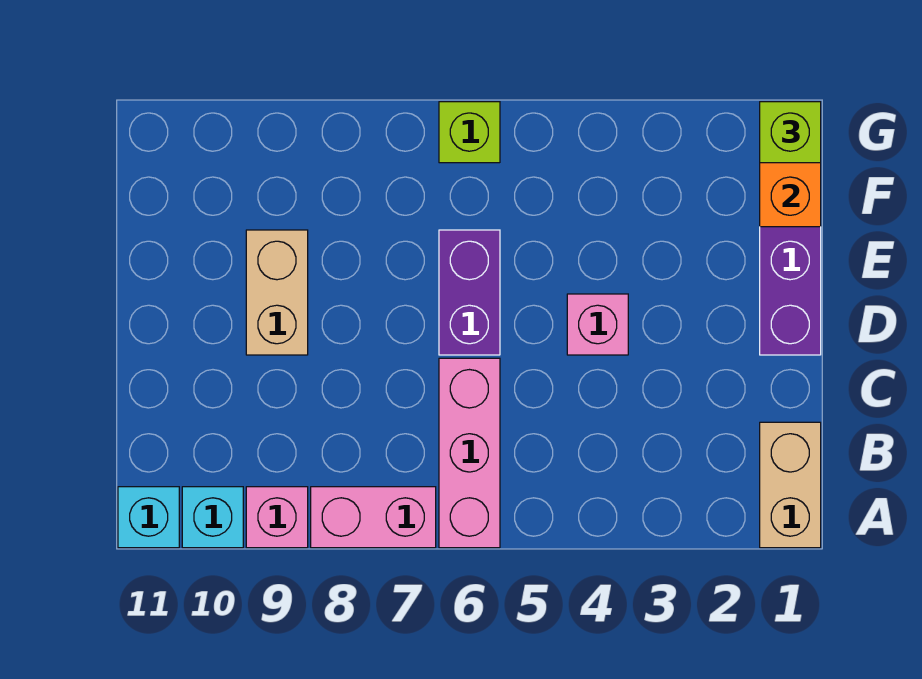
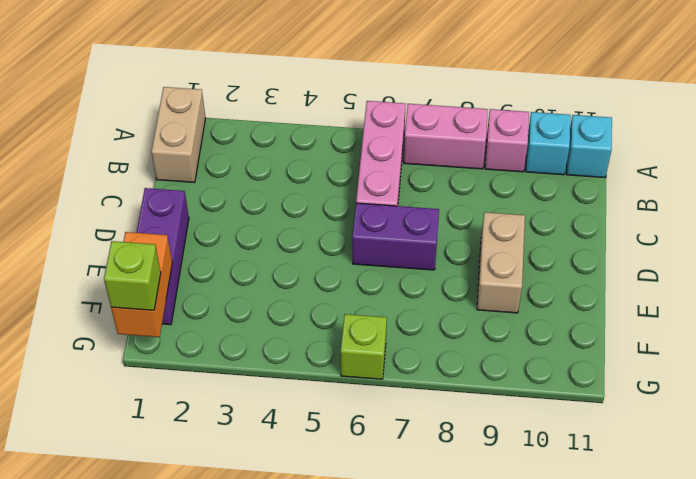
pink brick D4 level 1 -> none
purple brick D6:E6 level 1 -> purple brick D6:D7 level 1

